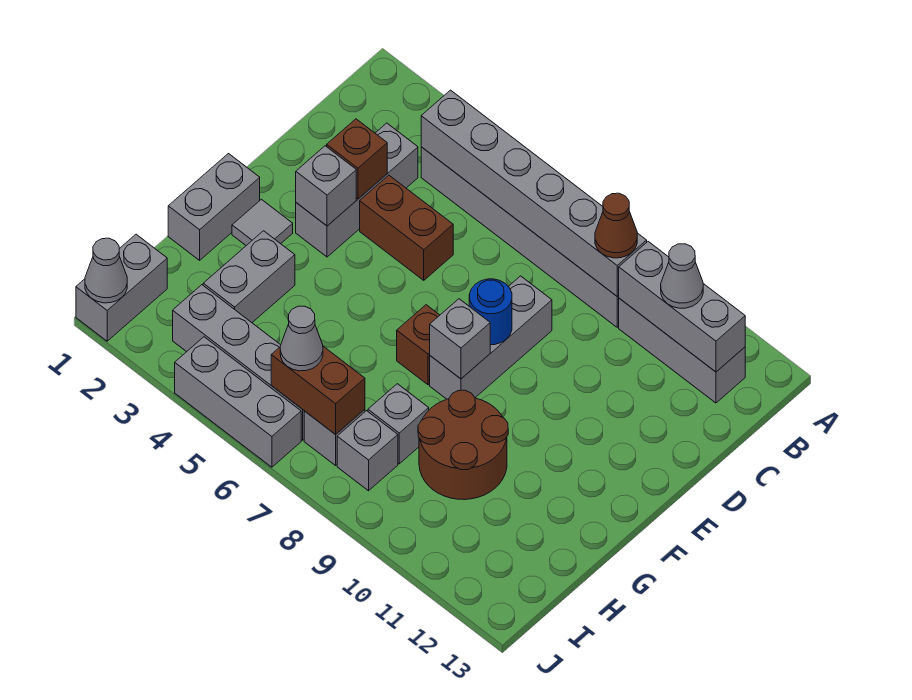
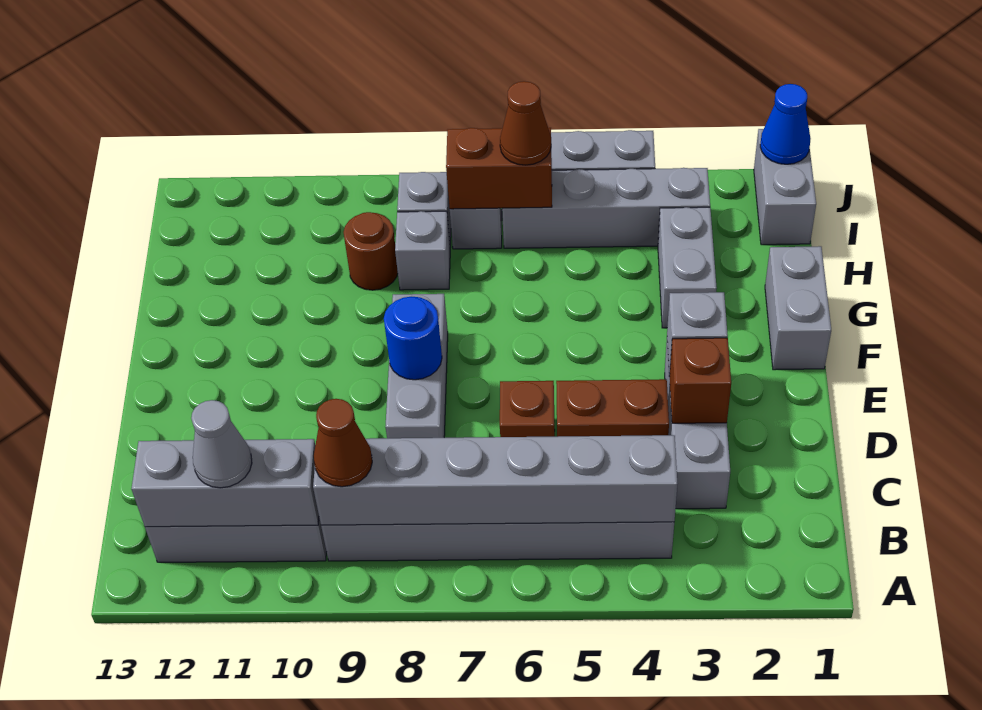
grey tile F2 level 1 -> none
brown brick F7 level 1 -> brown brick D6 level 1
grey brick F8 level 2 -> none
brown round brick G9:H10 level 1 -> brown round brick H9 level 1
grey cone I6 level 3 -> brown cone I6 level 3
grey cone J1 level 2 -> blue cone J1 level 2

